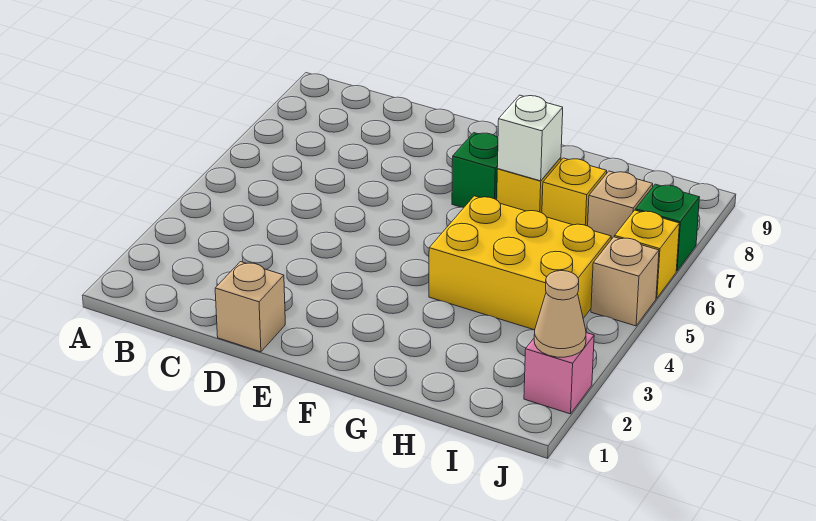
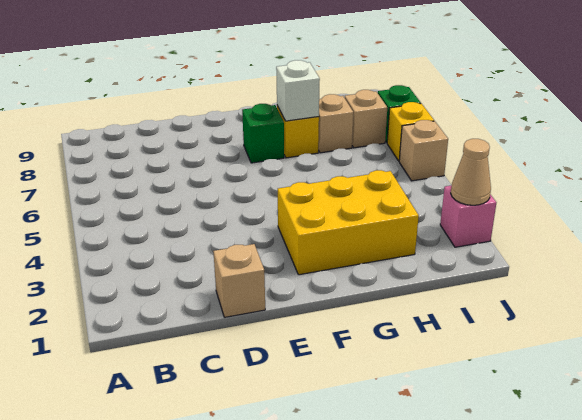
yellow brick G4:I5 level 1 -> yellow brick F2:H3 level 1
yellow brick H7 level 1 -> tan brick H7 level 1

